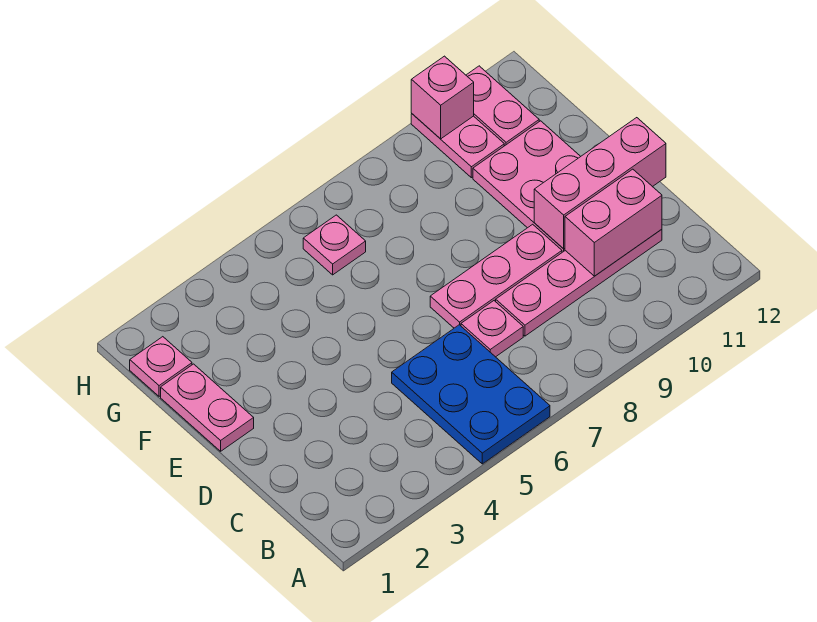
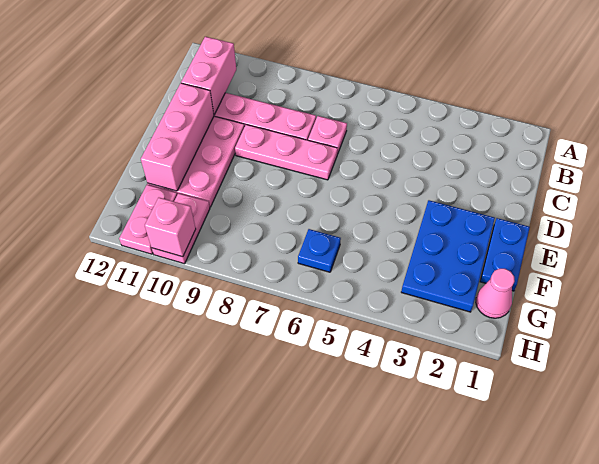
blue plate A5:C6 level 1 -> blue plate E2:G3 level 1
pink brick C10:C11 level 2 -> pink brick B11:C11 level 2
pink brick D10:D12 level 2 -> pink brick D11:F11 level 2
pink plate E1:F1 level 1 -> blue plate E1:F1 level 1
pink plate G1 level 1 -> pink cone G1 level 1
pink plate G6 level 1 -> blue plate G6 level 1

